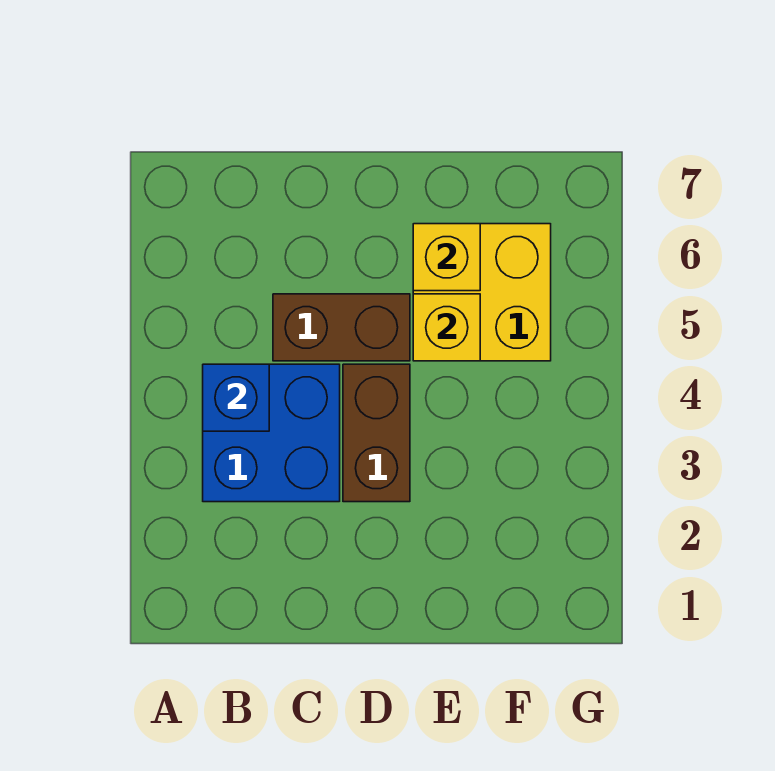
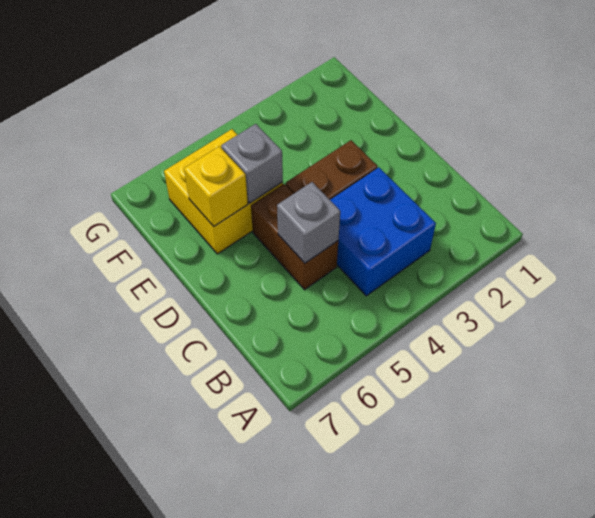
blue brick B4 level 2 -> none
none -> grey brick C5 level 2
yellow brick E5 level 2 -> grey brick E5 level 2

